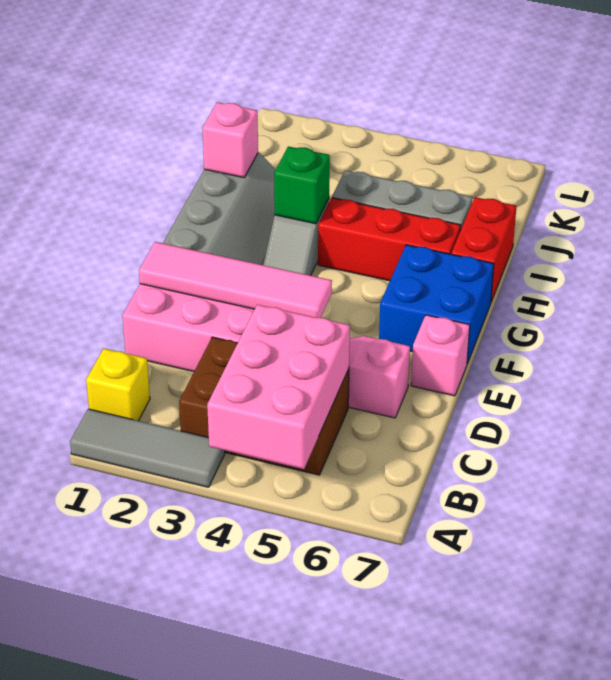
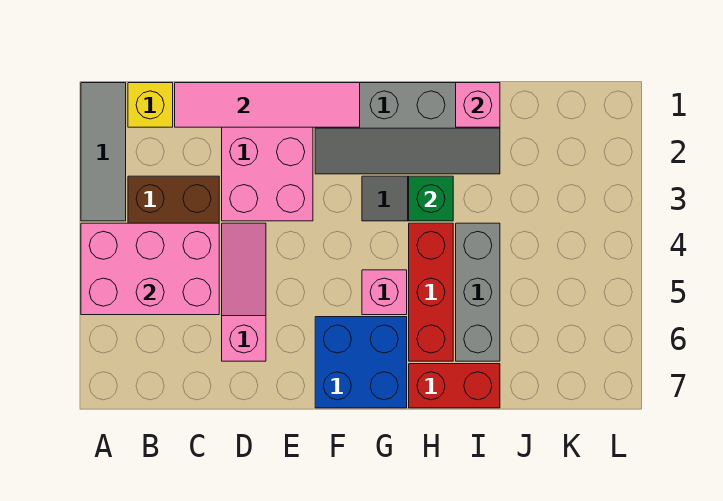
pink tile E1:E4 level 2 -> pink tile C1:F1 level 2
pink brick E7 level 1 -> pink brick G5 level 1

